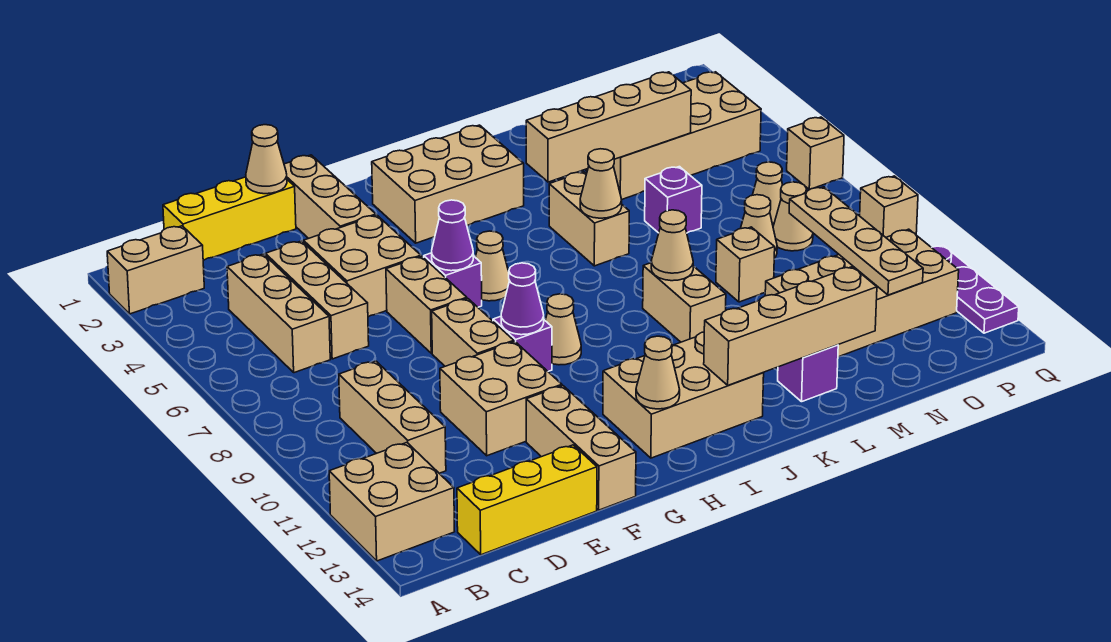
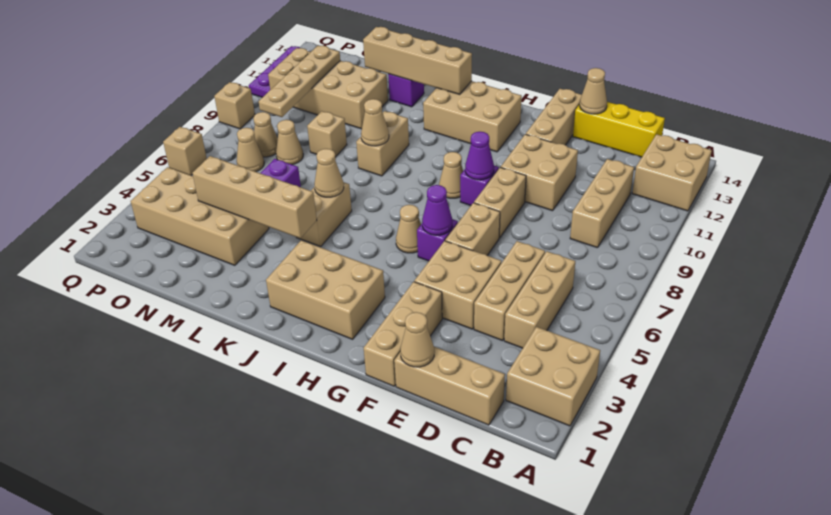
tan brick A2:B2 level 1 -> tan brick A2:B3 level 1
yellow brick C1:E1 level 1 -> tan brick C1:E1 level 1
tan cone H13 level 2 -> tan cone E14 level 2

